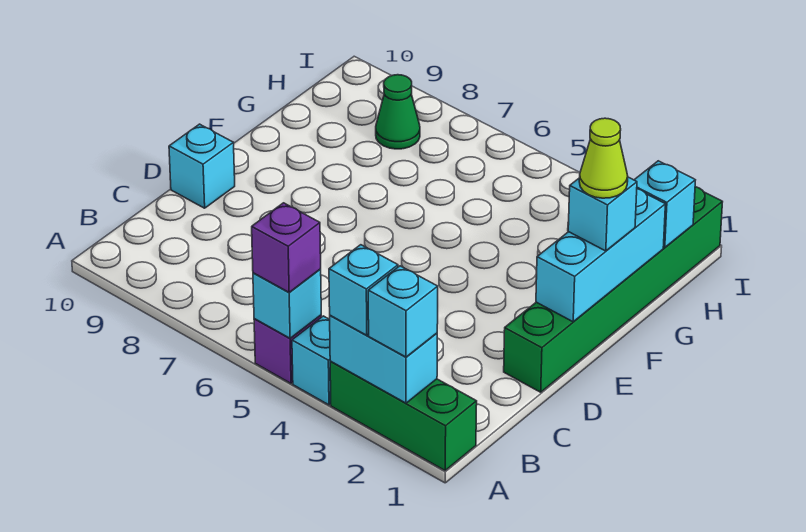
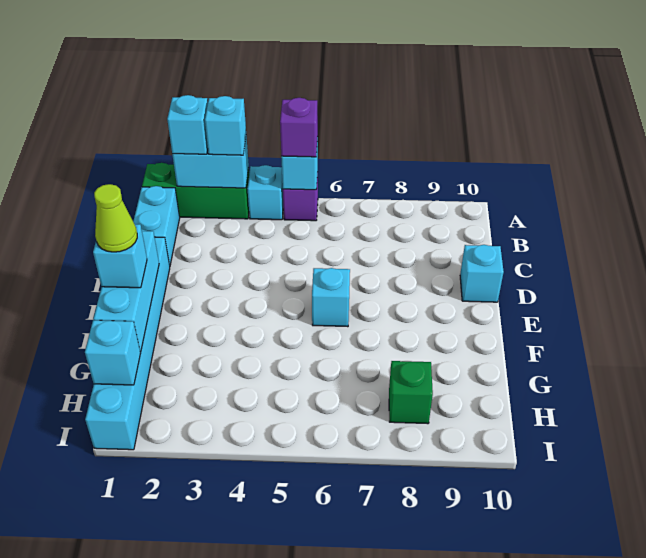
none -> cyan brick B1:C1 level 1
green brick D1:I1 level 1 -> cyan brick D1:I1 level 1
none -> cyan brick E6 level 1
green cone H8 level 1 -> green brick H8 level 1

